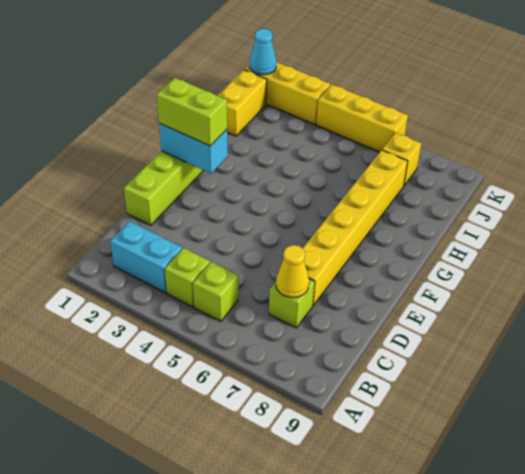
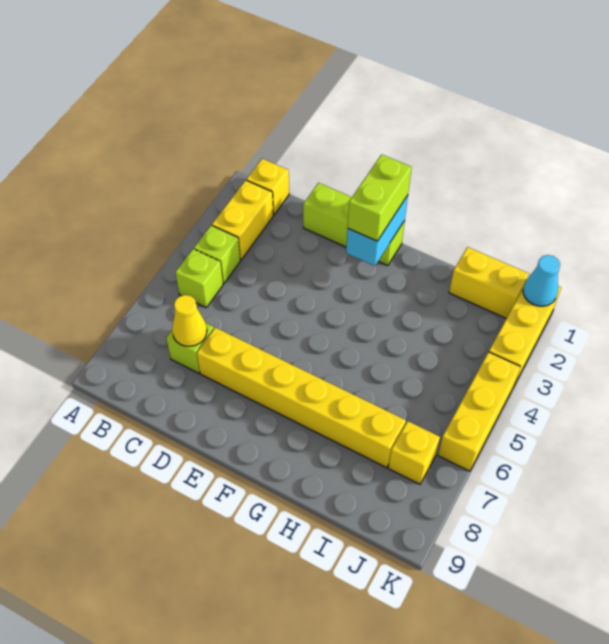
none -> yellow brick B1 level 1
cyan brick B2:B3 level 1 -> yellow brick B2:B3 level 1

